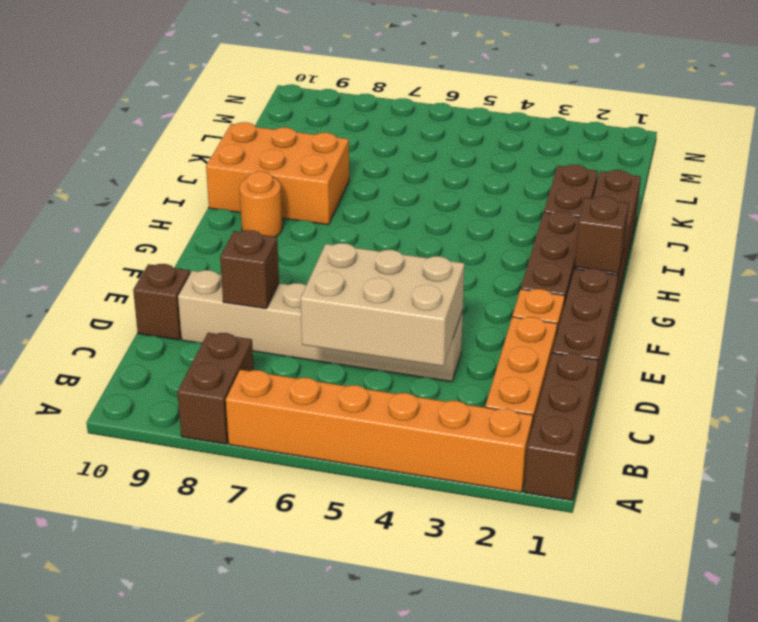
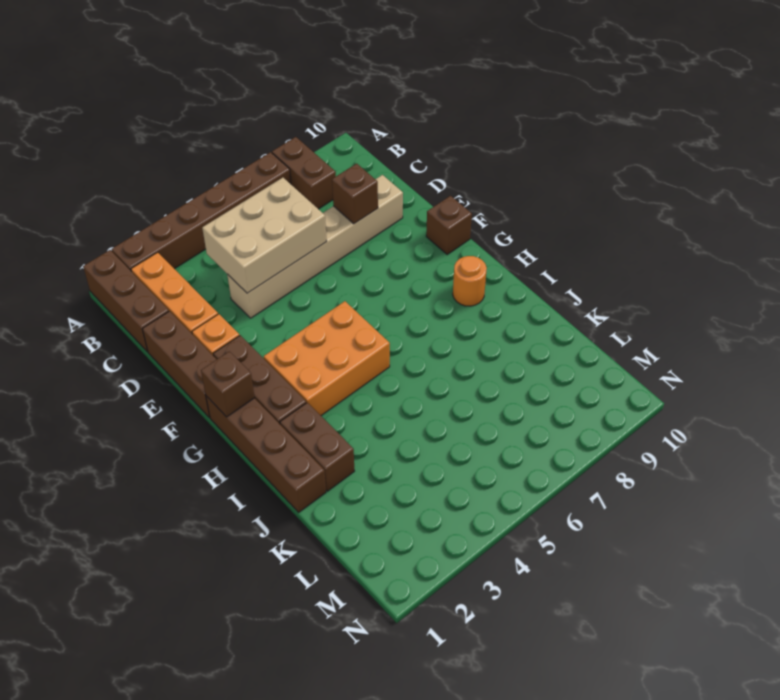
orange brick A2:A7 level 1 -> brown brick A2:A7 level 1
brown brick D10 level 1 -> brown brick F10 level 1
orange brick I8:J10 level 1 -> orange brick G3:H5 level 1

